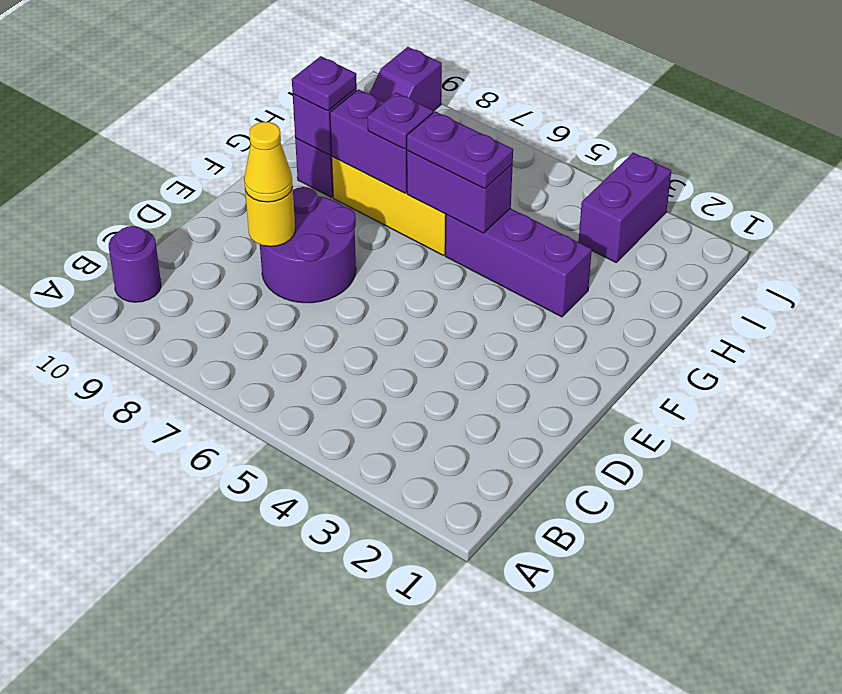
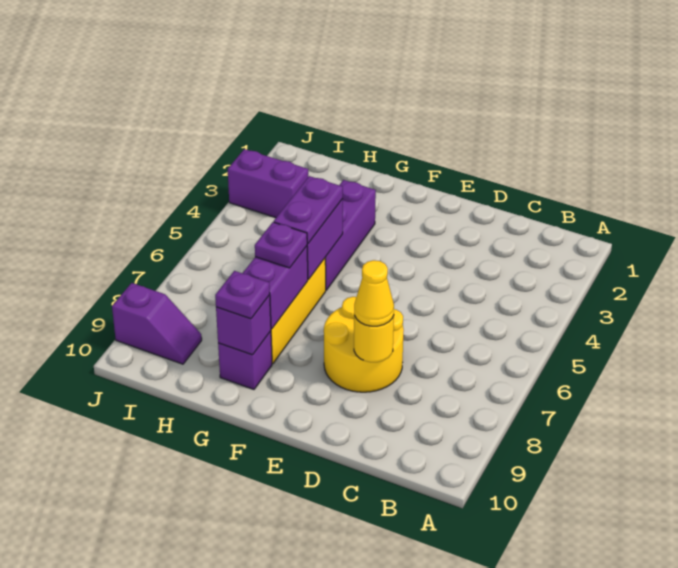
purple round brick B10 level 1 -> none
purple round brick D7:E8 level 1 -> yellow round brick D7:E8 level 1

